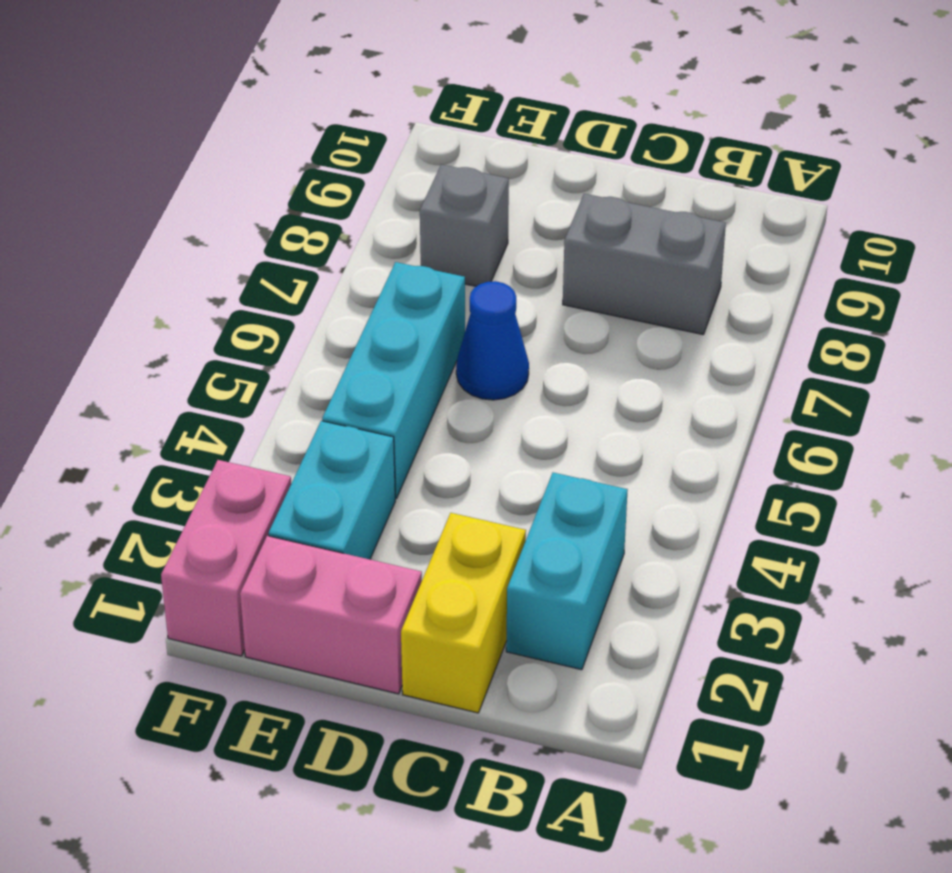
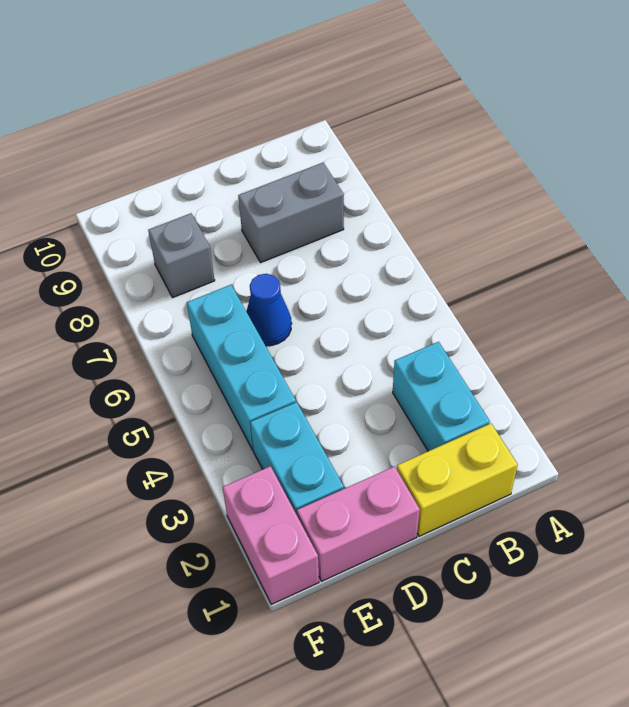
yellow brick C1:C2 level 1 -> yellow brick B1:C1 level 1

